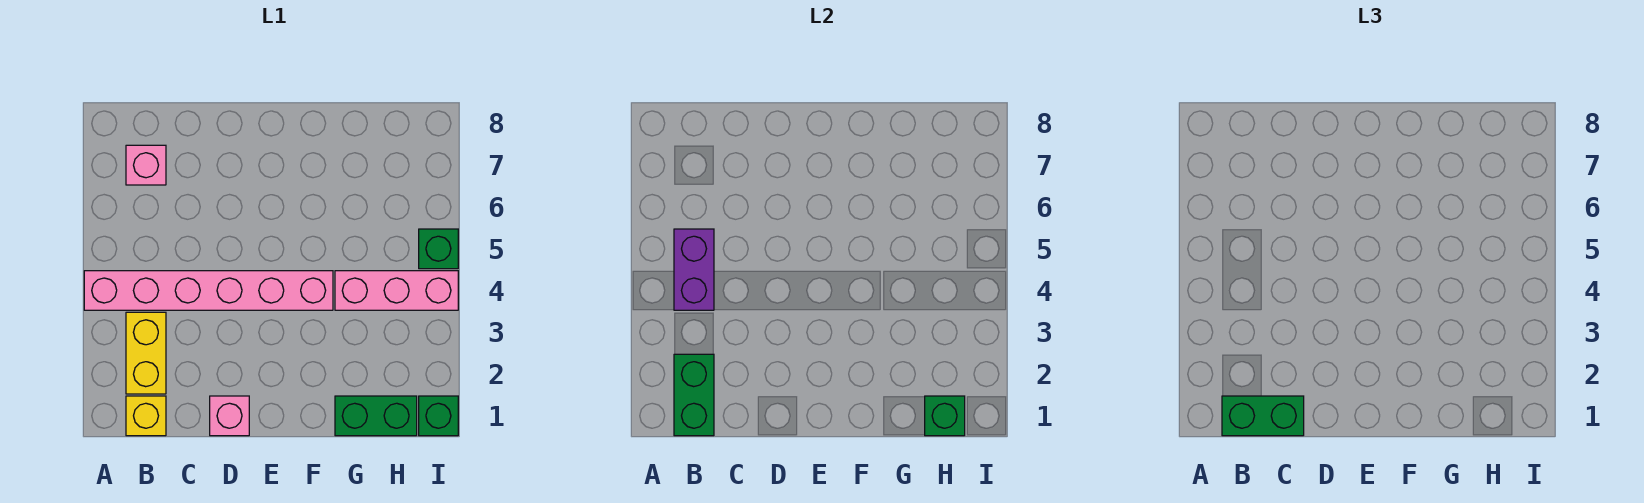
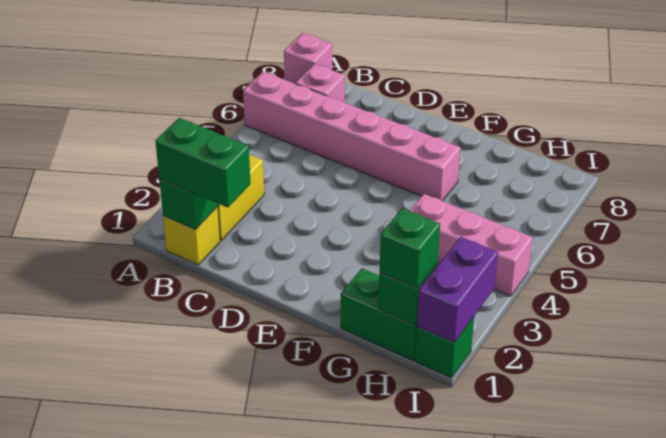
pink brick A4:F4 level 1 -> pink brick A6:F6 level 1
purple brick B4:B5 level 2 -> purple brick I1:I2 level 2
pink brick D1 level 1 -> pink brick A8 level 1
green brick I5 level 1 -> green brick H1 level 3

